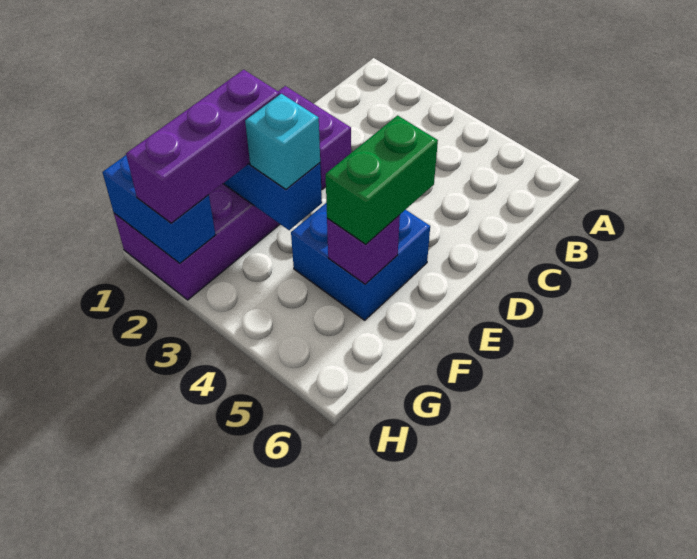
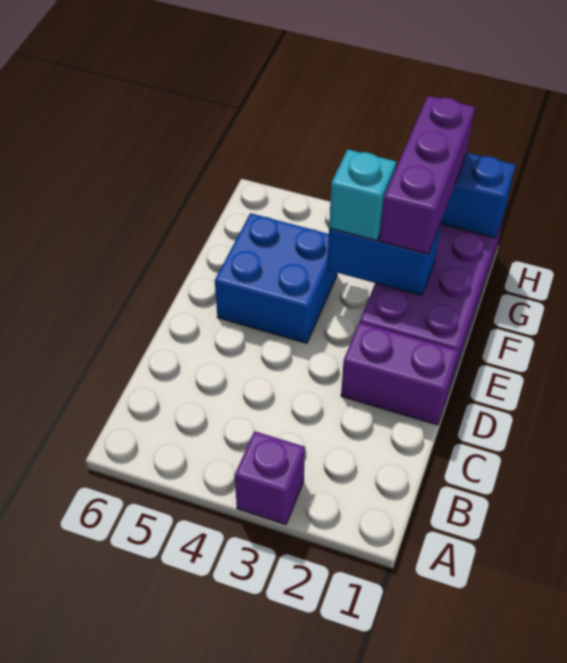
green brick E5:F5 level 3 -> none
purple brick F5 level 2 -> purple brick A3 level 1

